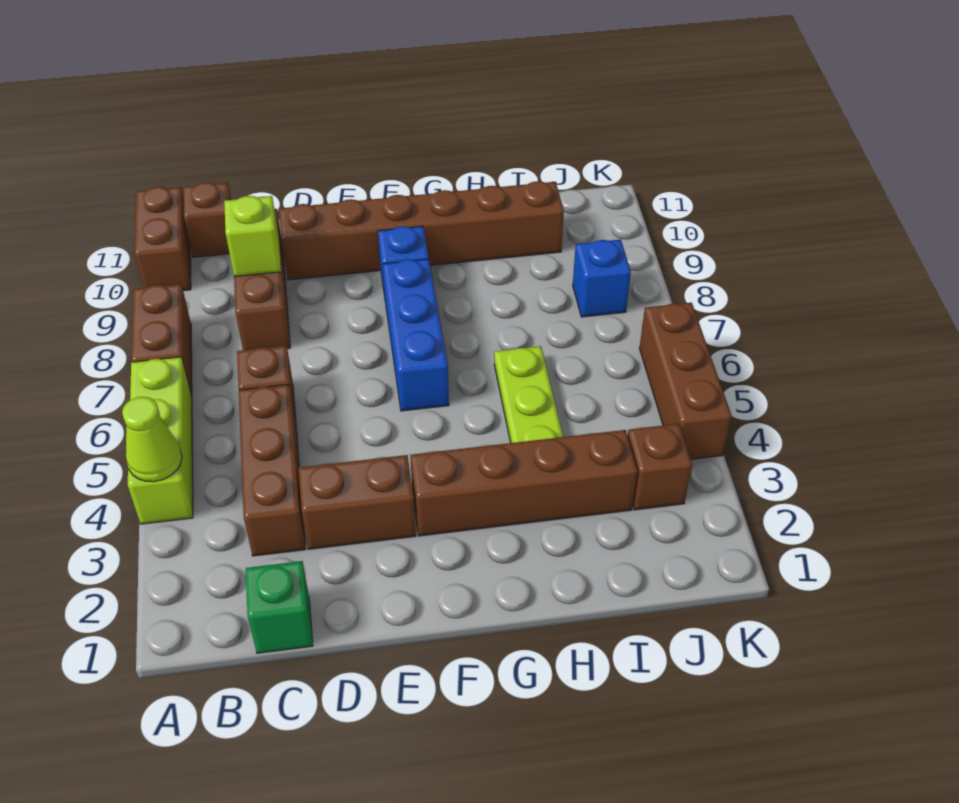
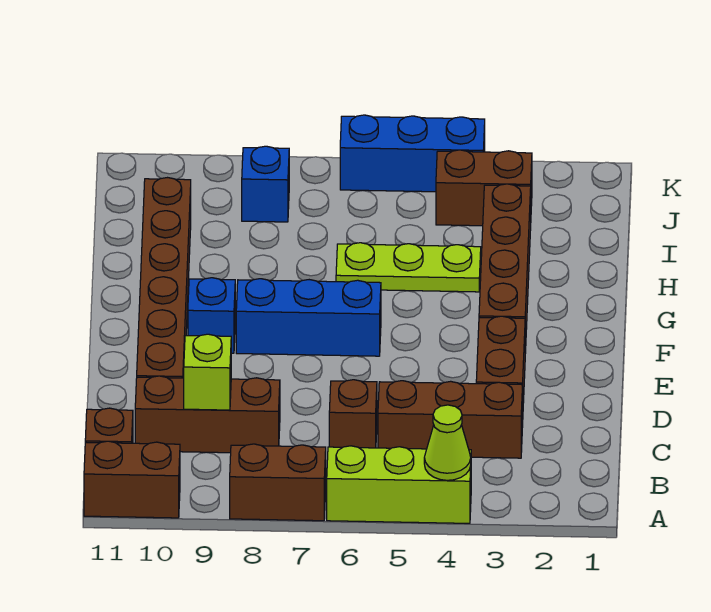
green brick C1 level 1 -> none
brown brick J3 level 1 -> brown brick J3:J4 level 1
brown brick K4:K6 level 1 -> blue brick K4:K6 level 1

